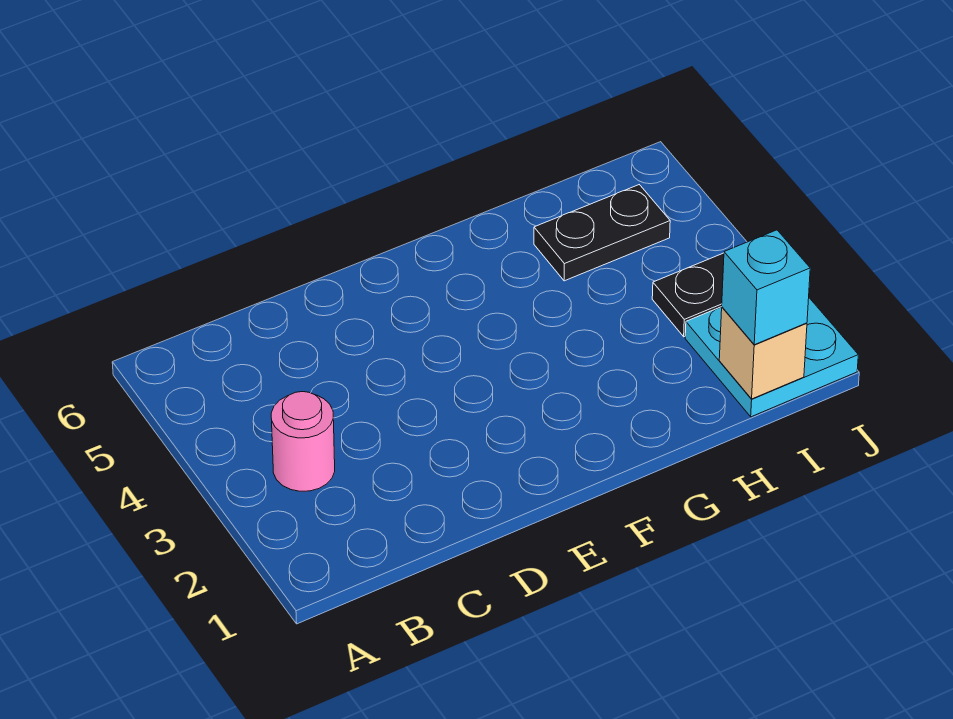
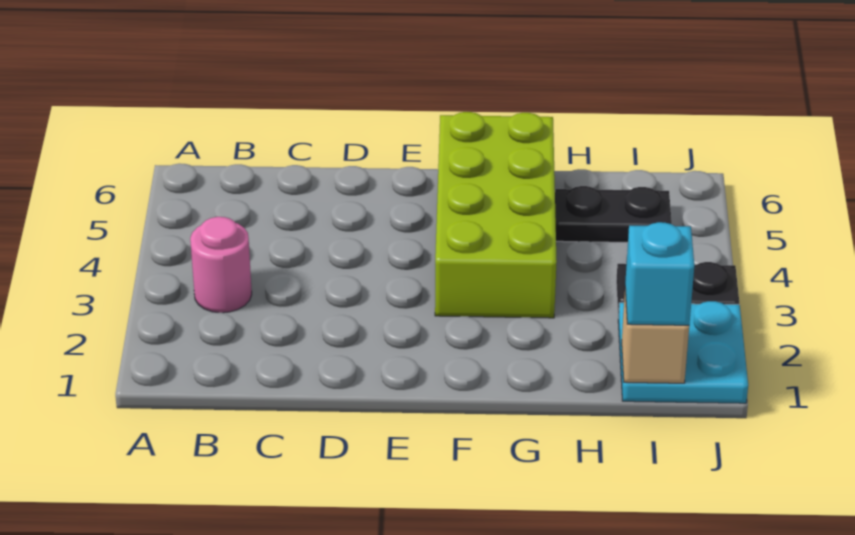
none -> lime brick F3:G6 level 1

